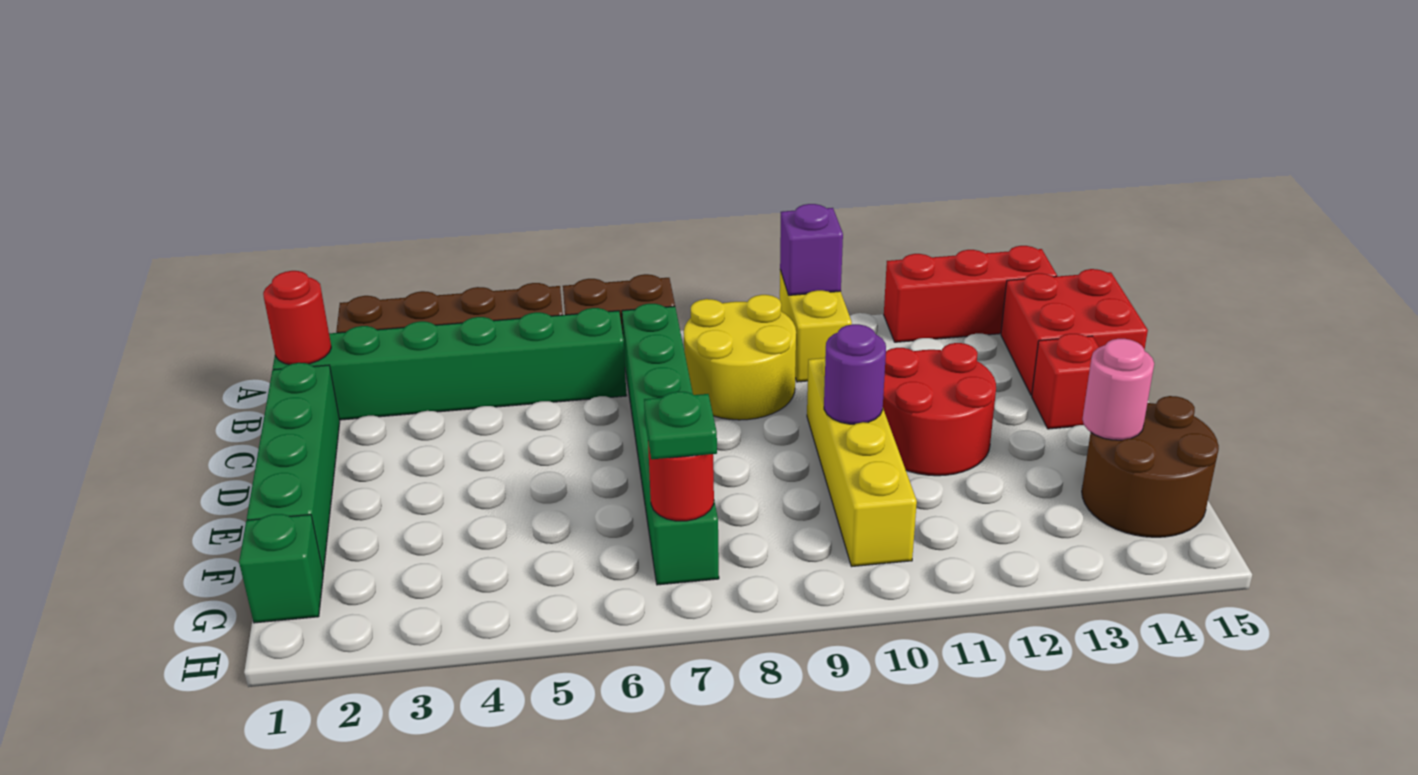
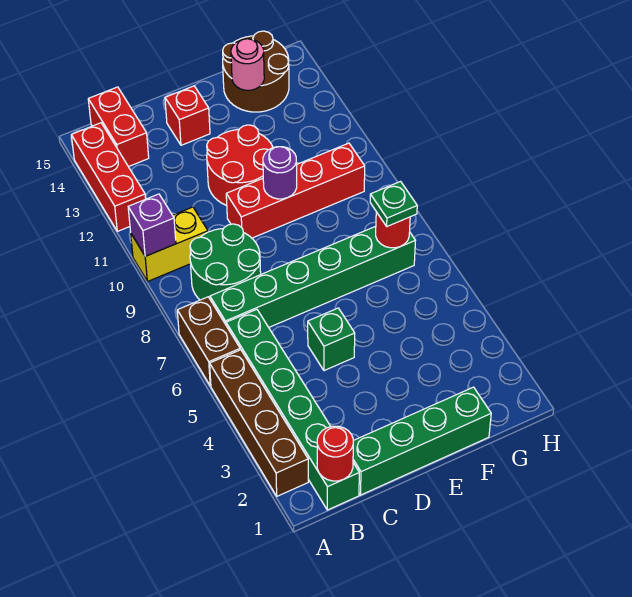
yellow round brick B8:C9 level 1 -> green round brick B8:C9 level 1
red brick B14:C15 level 1 -> red brick B14:B15 level 1
yellow brick D10:G10 level 1 -> red brick D10:G10 level 1
green brick G1 level 1 -> green brick D5 level 1

